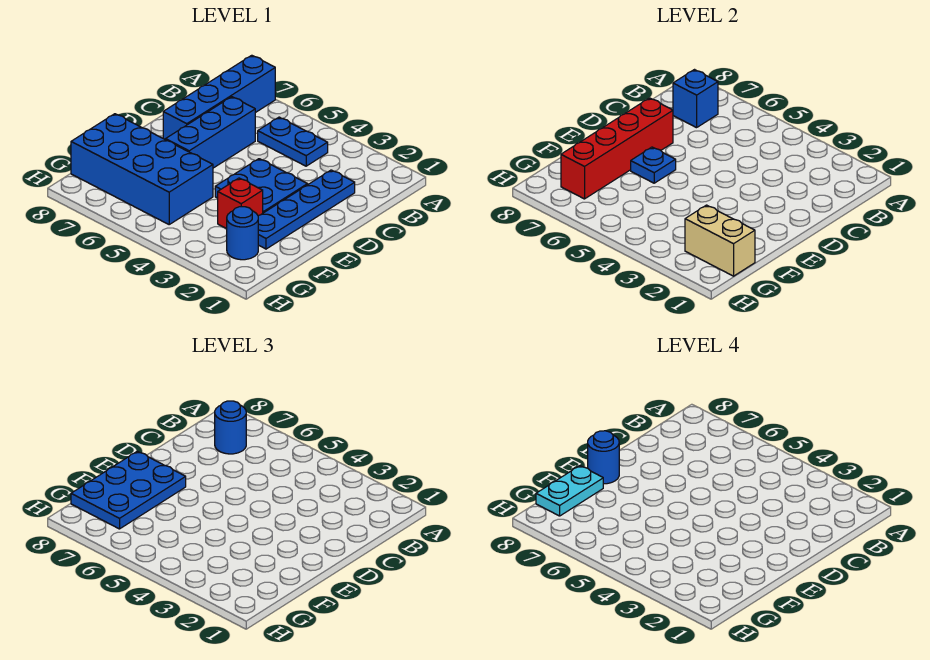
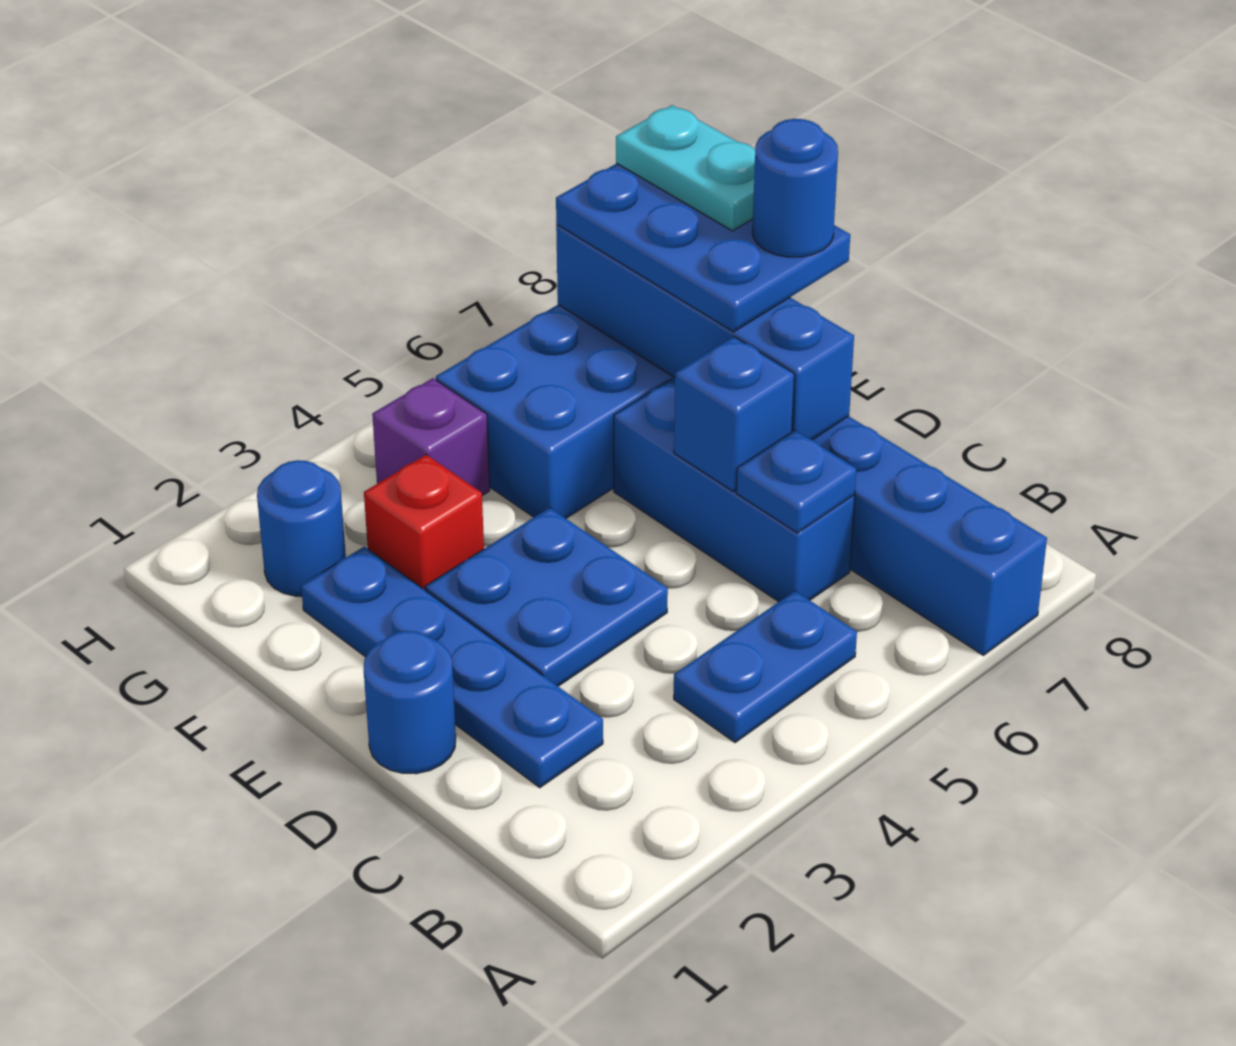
blue brick B7 level 2 -> blue brick D6 level 2
blue round brick B7 level 3 -> blue round brick D1 level 1
red brick D7:G7 level 2 -> blue brick D7:G7 level 2
blue plate E6 level 2 -> blue plate C6 level 2
tan brick G1:G2 level 2 -> none
none -> purple brick G4 level 1

